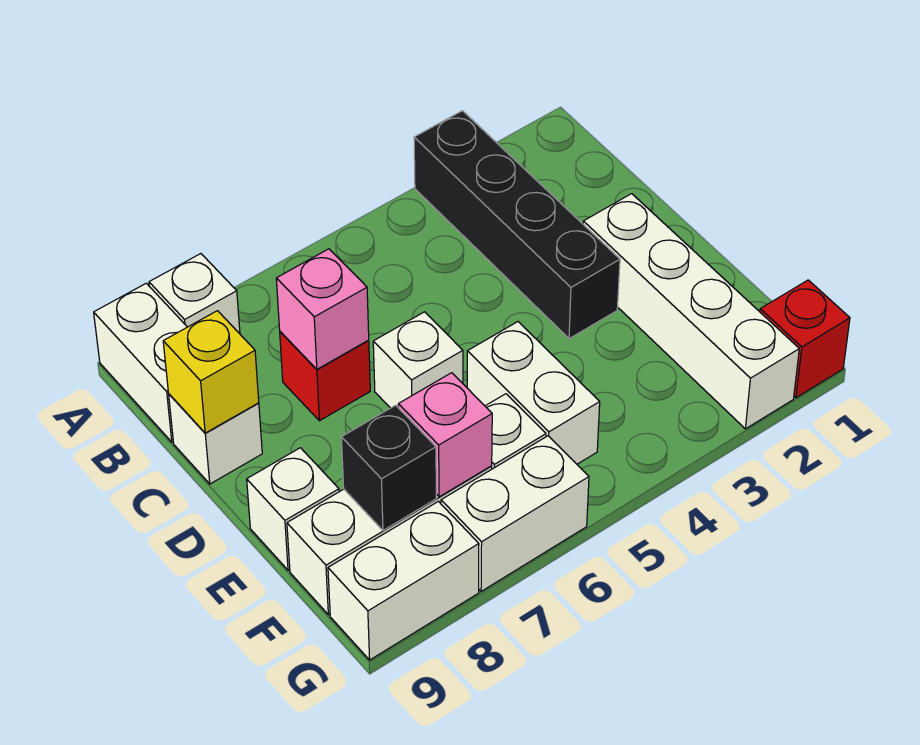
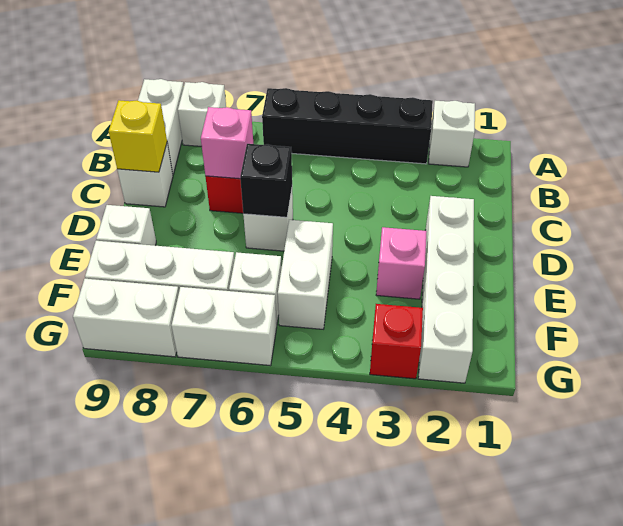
none -> white brick A2 level 1
black brick A3:D3 level 1 -> black brick A3:A6 level 1
pink brick F7 level 2 -> pink brick E3 level 1
black brick F8 level 2 -> black brick D6 level 2
red brick G1 level 1 -> red brick G3 level 1

